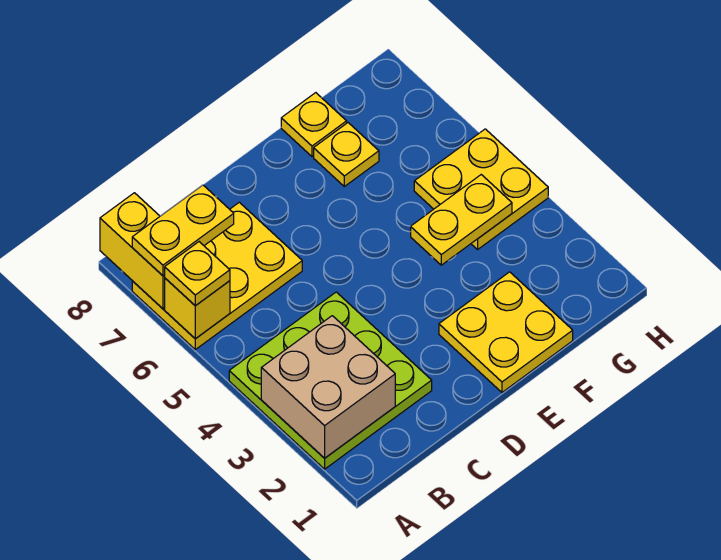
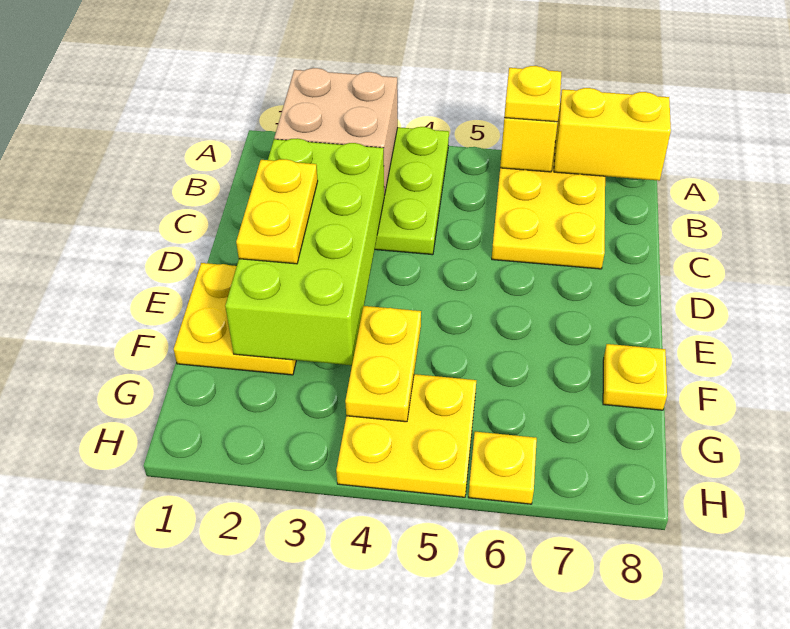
yellow plate A7:B7 level 3 -> yellow plate D2:E2 level 3
none -> lime brick C2:F3 level 2
yellow plate F7 level 1 -> yellow plate H6 level 1

